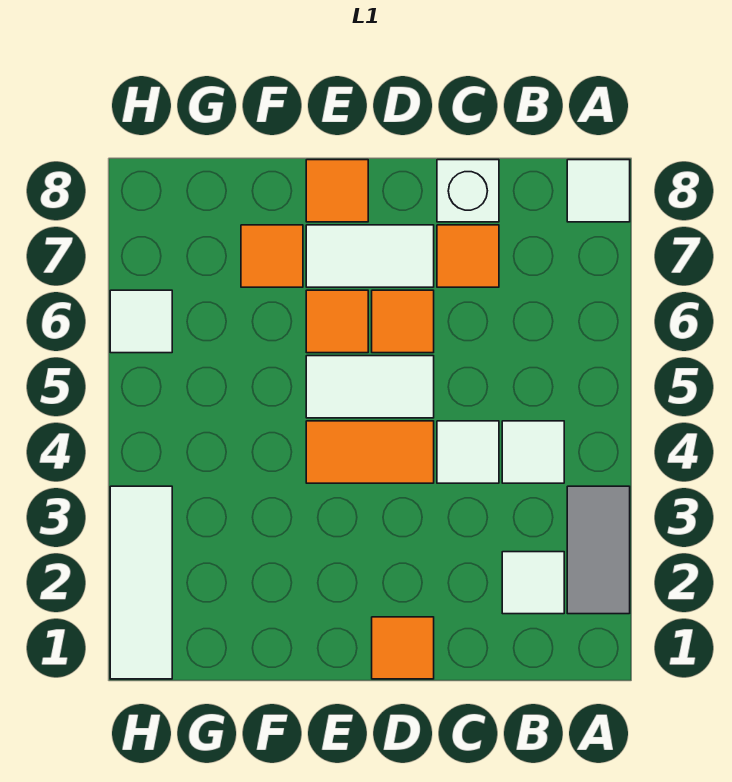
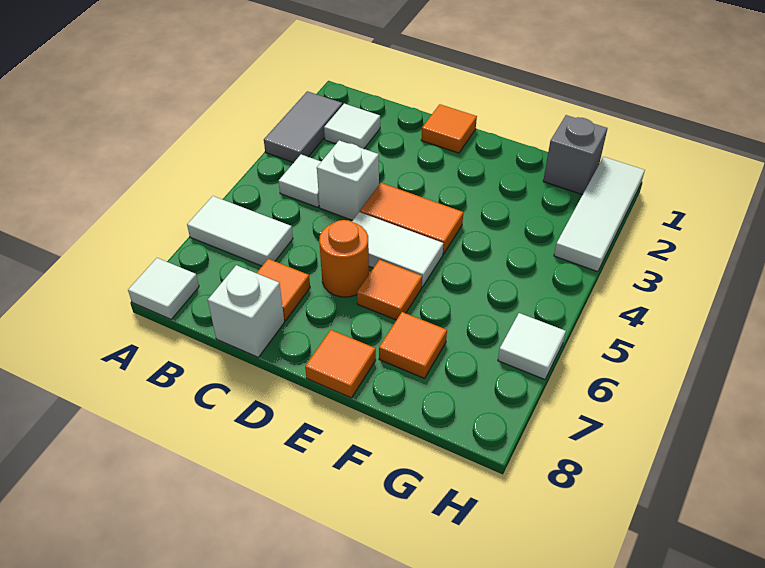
white tile C4 level 1 -> white brick C4 level 1
orange tile D6 level 1 -> orange round brick D6 level 1
white tile D7:E7 level 1 -> white tile A6:B6 level 1
none -> grey brick G1 level 1

